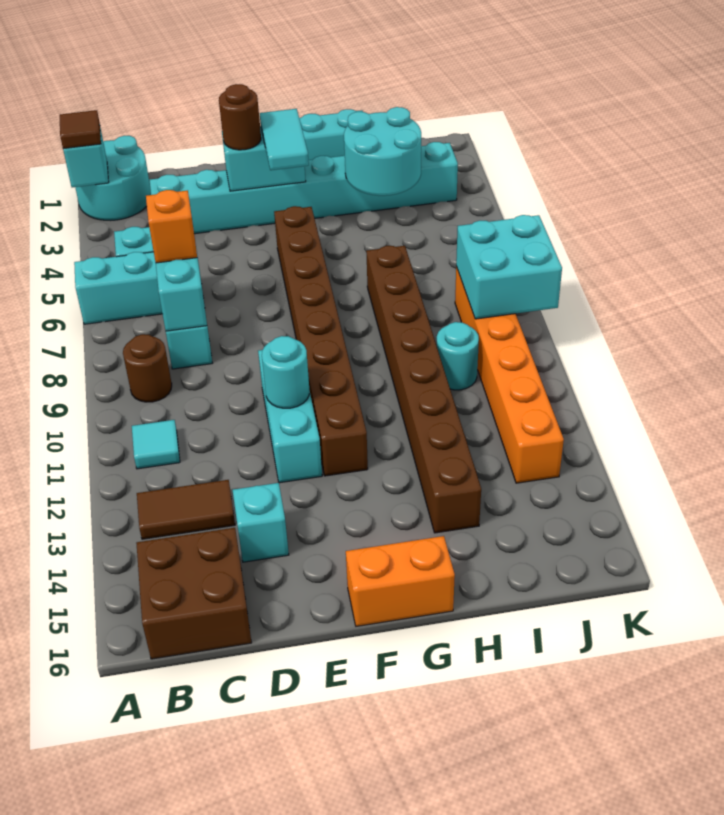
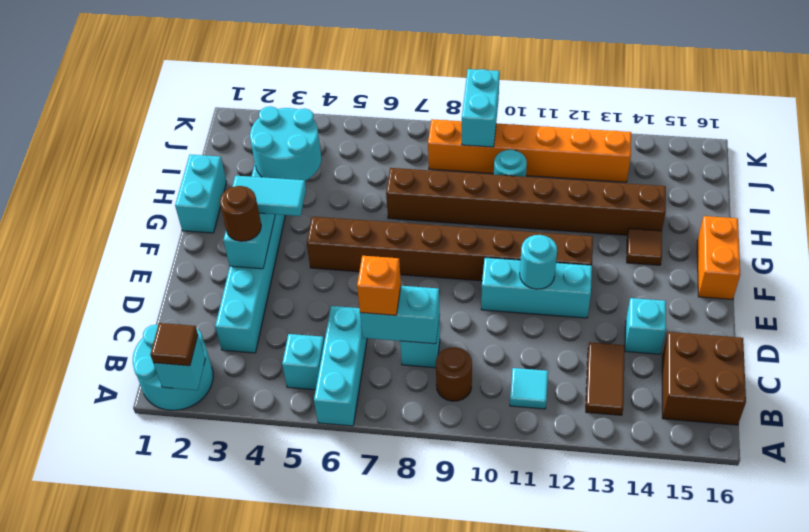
none -> brown tile G14 level 1
cyan brick J8:K9 level 2 -> cyan brick J9:K9 level 2

